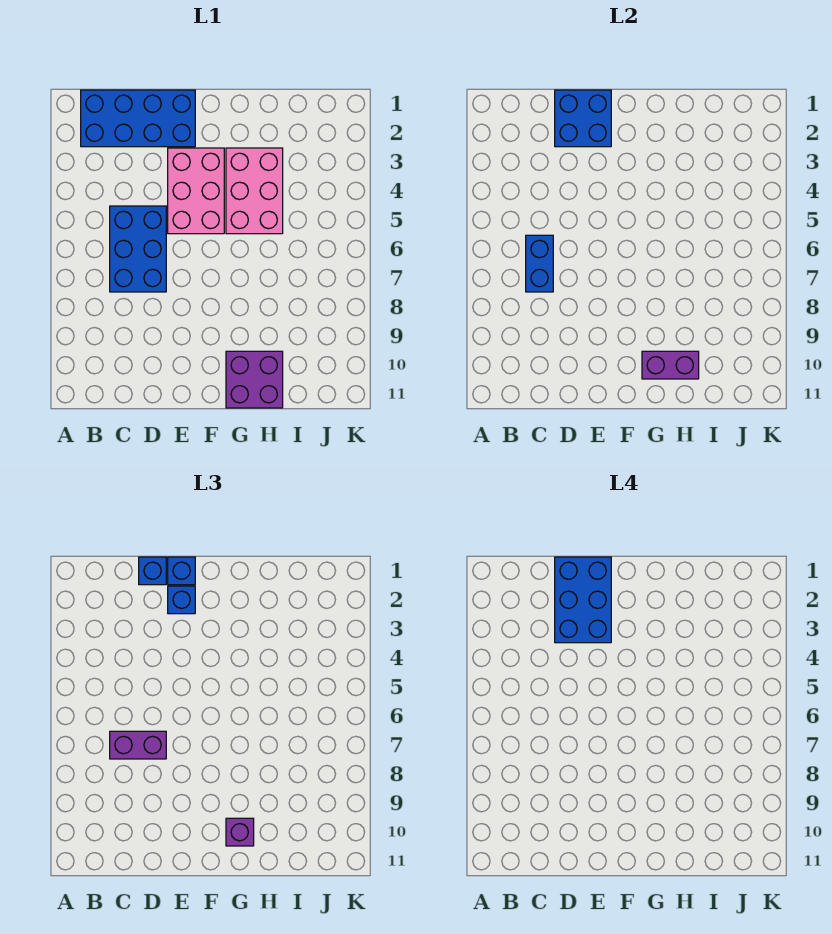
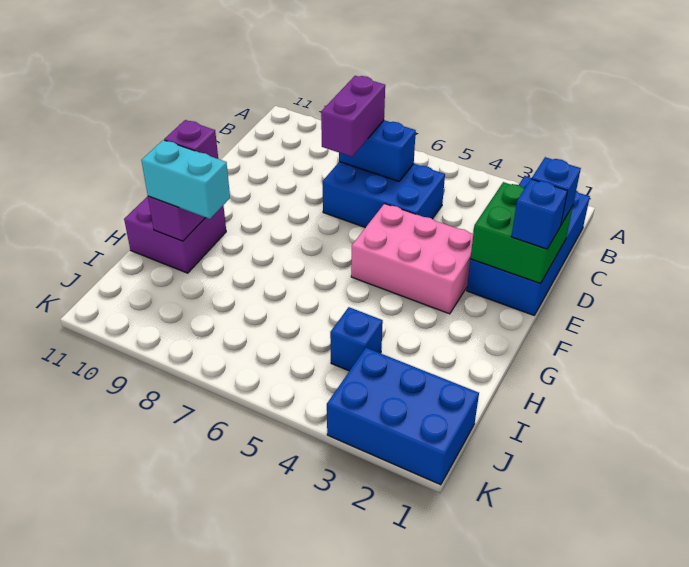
blue brick D1:E2 level 2 -> green brick D1:E2 level 2
blue brick D1:E3 level 4 -> blue brick J1:K3 level 1
blue brick E2 level 3 -> blue brick I4 level 1
pink brick G3:H5 level 1 -> none
none -> cyan brick H9:H10 level 3

